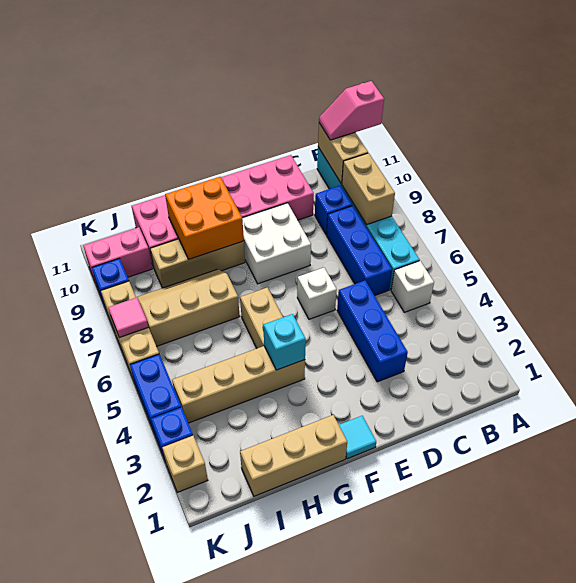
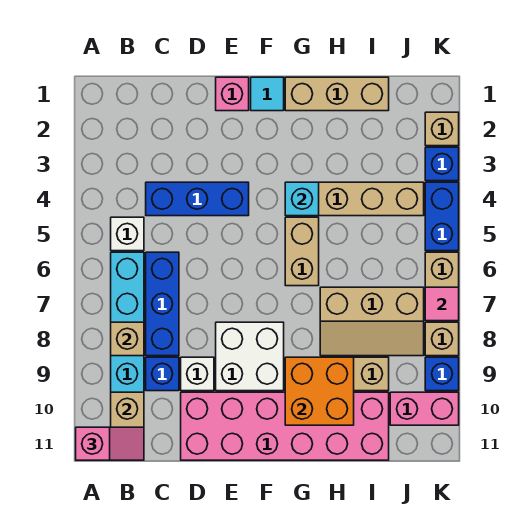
tan brick B8:B9 level 2 -> tan brick B8 level 2
blue brick D3:D5 level 1 -> blue brick C4:E4 level 1
none -> pink brick E1 level 1
white brick E6 level 1 -> white brick D9 level 1

